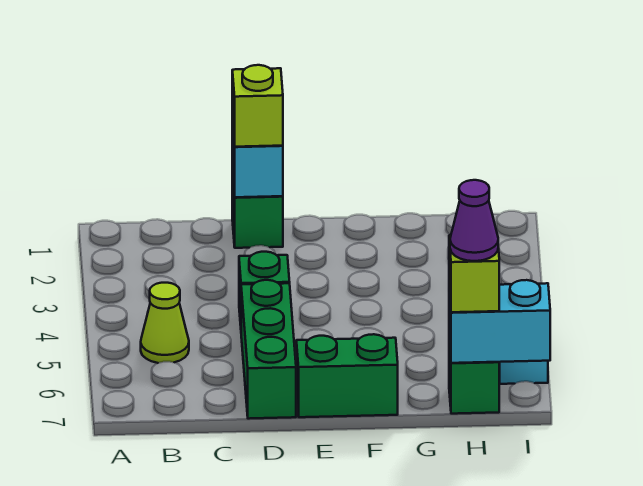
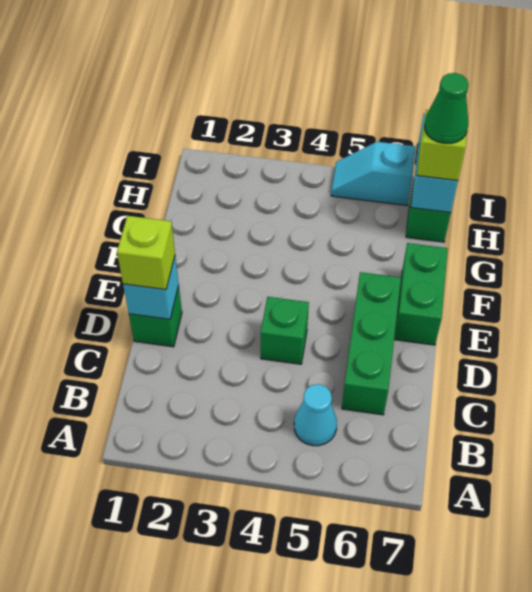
lime cone B5 level 1 -> cyan cone B5 level 1
green brick D5:D7 level 1 -> green brick C6:E6 level 1
purple cone H7 level 4 -> green cone H7 level 4

